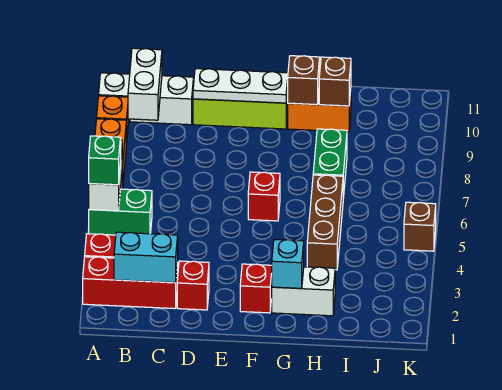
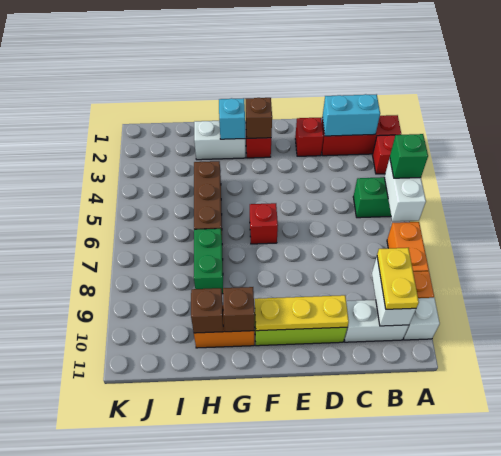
none -> yellow plate B9:B10 level 3
white plate D10:F10 level 2 -> yellow plate D10:F10 level 2
brown brick K5 level 1 -> brown brick F2 level 2

